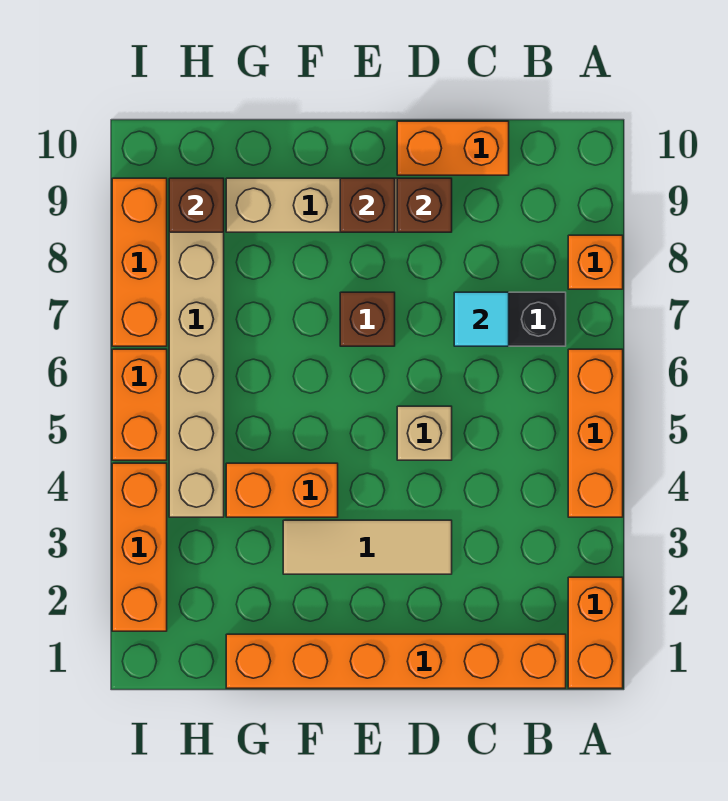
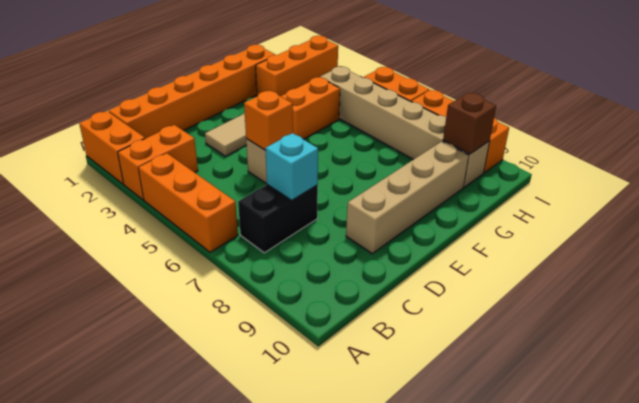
orange brick A8 level 1 -> orange brick D5 level 2
cyan tile C7 level 2 -> cyan brick C7 level 2
orange brick C10:D10 level 1 -> orange brick A3:B3 level 1
brown brick D9 level 2 -> none
brown brick E7 level 1 -> none
brown brick E9 level 2 -> none
orange brick I2:I4 level 1 -> orange brick G2:I2 level 1

